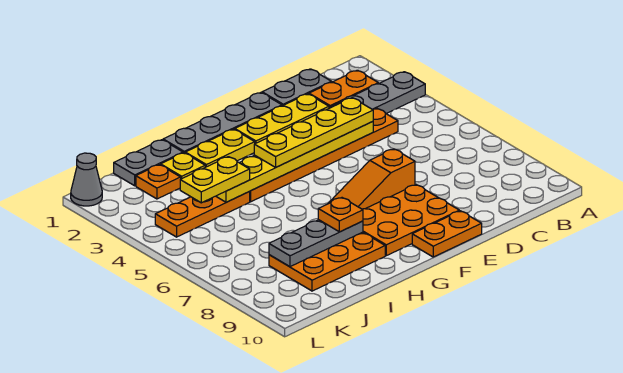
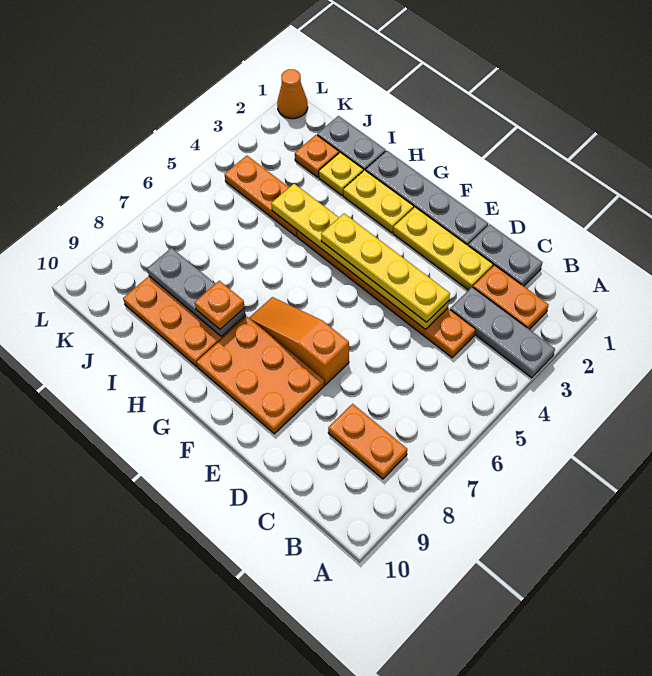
orange plate E10:F10 level 1 -> orange plate B8:C8 level 1
yellow plate I4:J4 level 3 -> none
grey cone L1 level 1 -> orange cone L1 level 1

